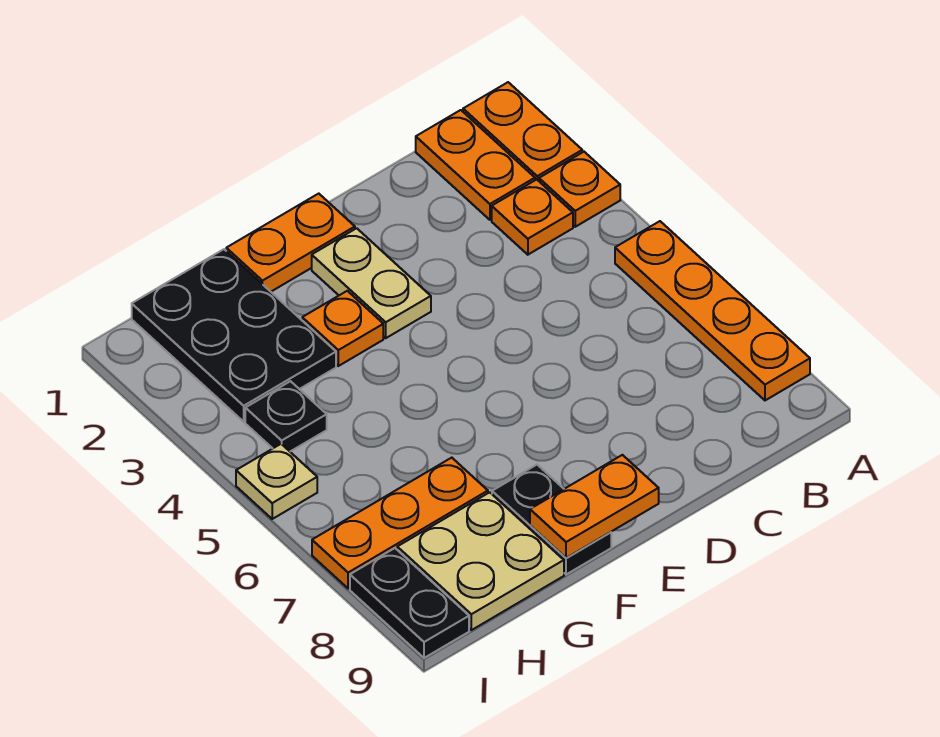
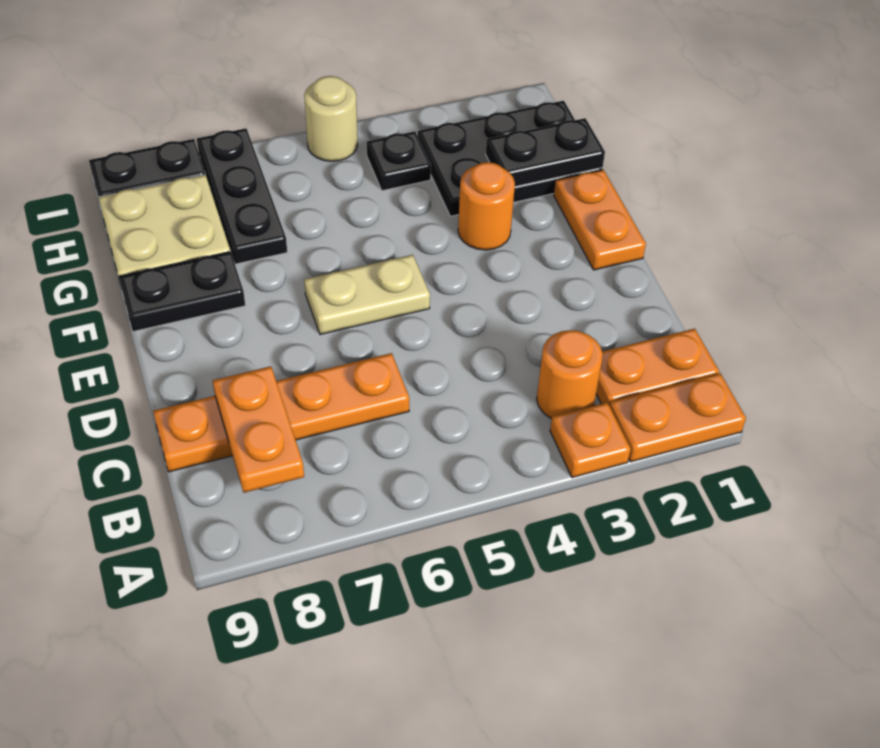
orange plate A5:A8 level 1 -> orange plate C6:C9 level 1
orange plate B3 level 1 -> orange round brick B3 level 1
tan plate E2:E3 level 1 -> tan plate E5:E6 level 1
orange plate E9:F9 level 2 -> orange plate B8:C8 level 2
orange plate F3 level 1 -> orange round brick F3 level 1
none -> black plate G1:G2 level 2
orange plate G7:I7 level 1 -> black plate G7:I7 level 1
tan plate I5 level 1 -> tan round brick I5 level 1

